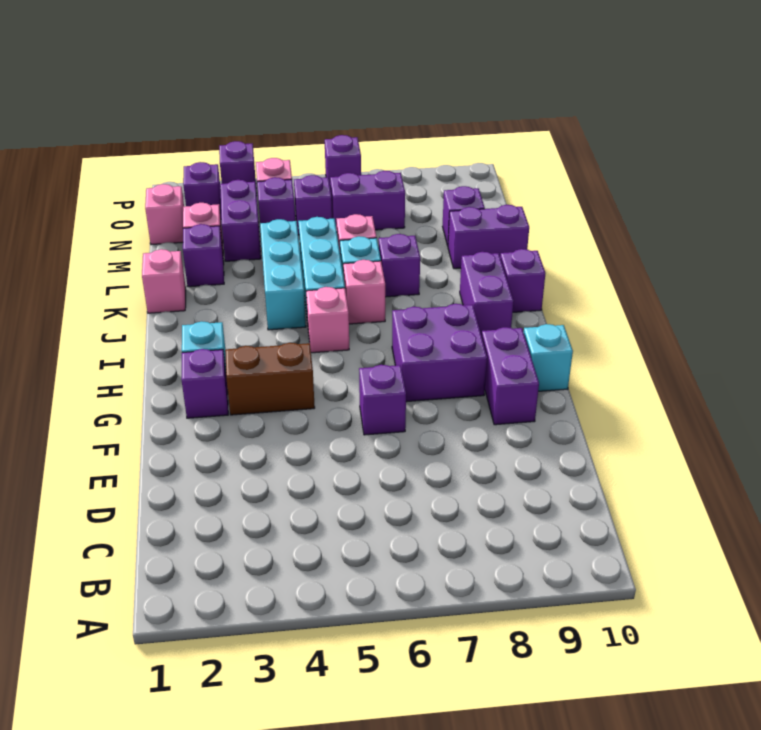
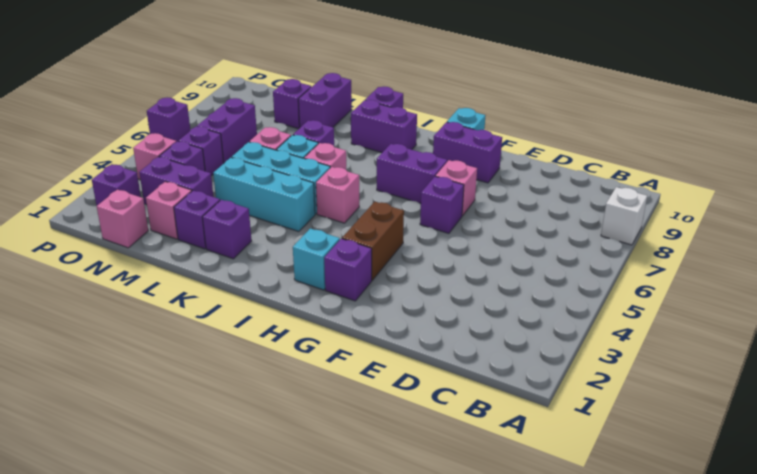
none -> white brick A8 level 1
purple brick G7:H8 level 1 -> purple brick G7:H7 level 1
pink brick K1 level 1 -> pink brick F7 level 1
purple brick P3 level 1 -> purple brick K2 level 1

